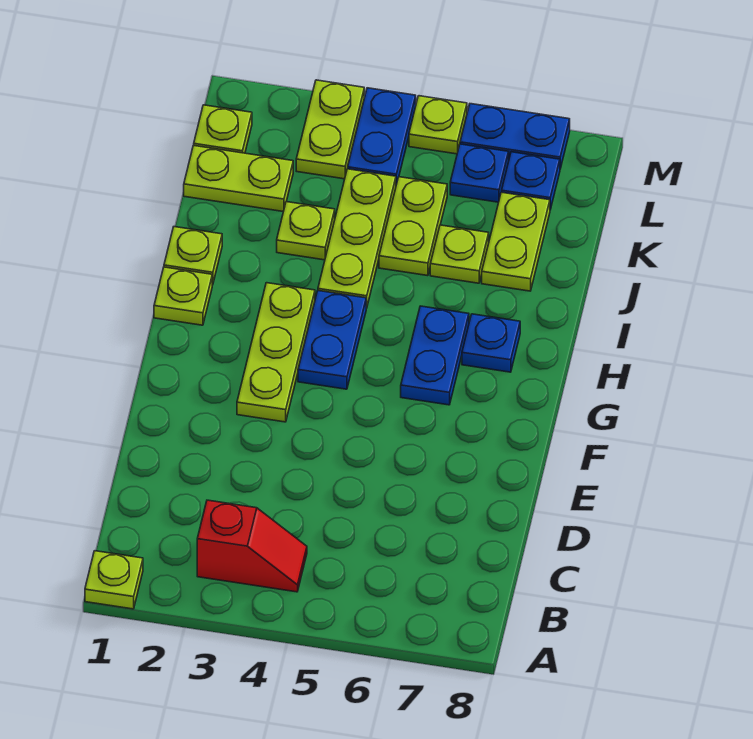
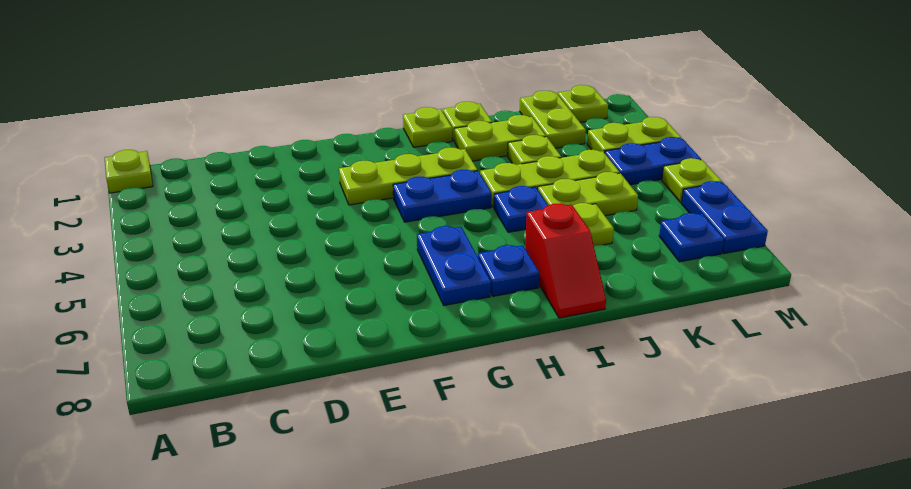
red slope B3:B4 level 1 top 3 -> red slope I7:I8 level 1 top 7
blue plate G6:H6 level 1 -> blue plate G6:G7 level 1
lime plate J7:K7 level 1 -> lime plate I2:J2 level 1
blue plate L6 level 1 -> blue plate I5 level 1

